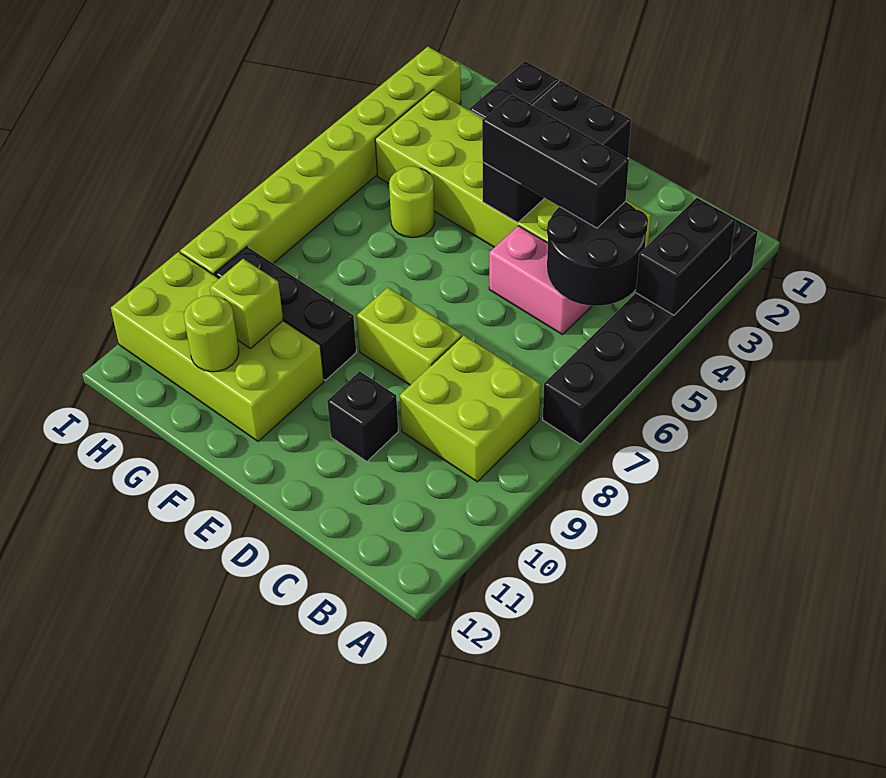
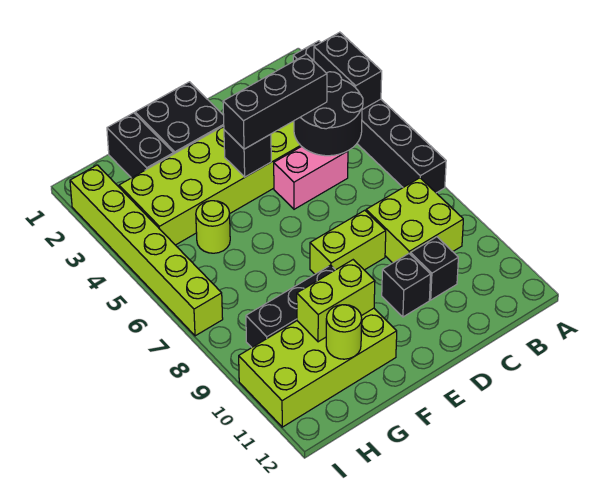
none -> black brick C10 level 1
lime brick G10 level 2 -> lime brick F10:G10 level 2
lime brick I2:I9 level 1 -> lime brick I2:I7 level 1

